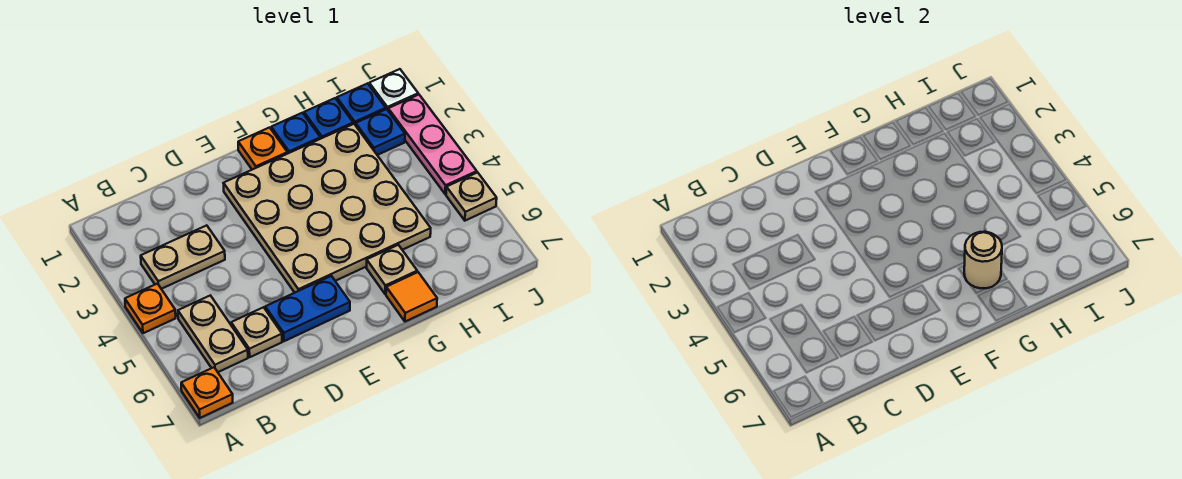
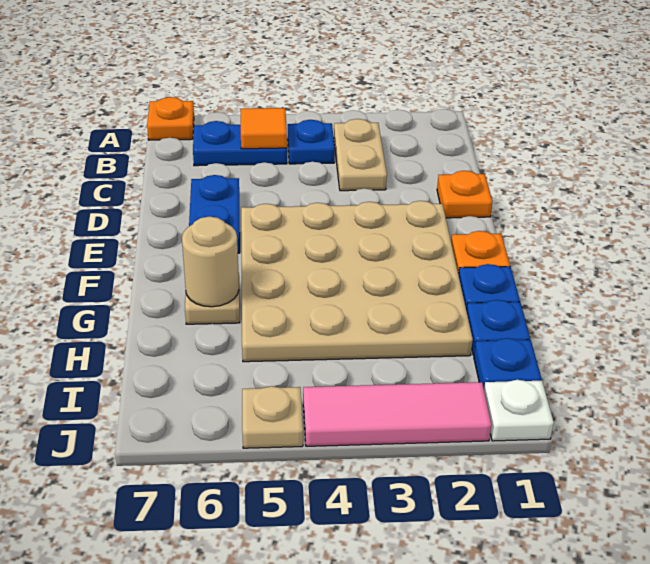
orange plate A4 level 1 -> orange plate D1 level 1
tan plate B5:B6 level 1 -> blue plate B5:B6 level 1
tan plate C6 level 1 -> none
orange tile G7 level 1 -> orange tile B5 level 2
blue plate I2 level 1 -> blue plate B4 level 1
pink plate J2:J4 level 1 -> pink tile J2:J4 level 1

